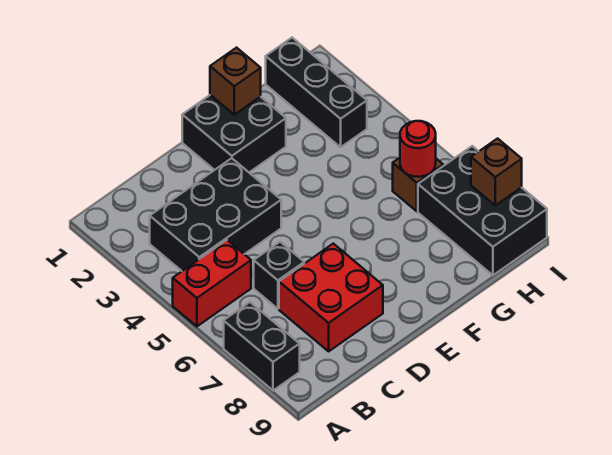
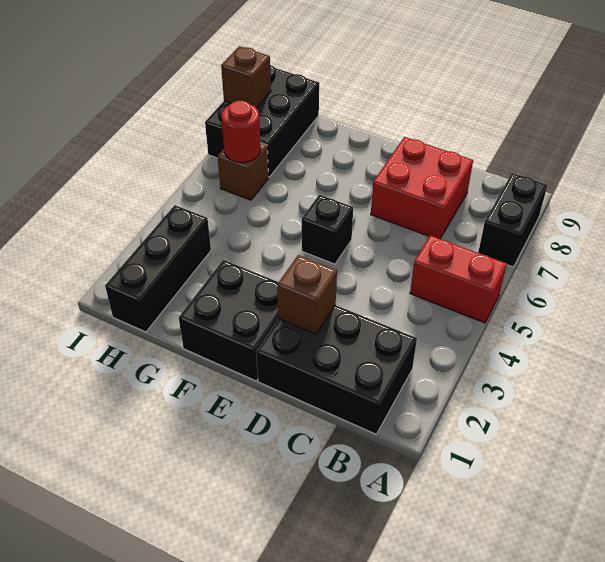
black brick B3:D4 level 1 -> black brick B1:D2 level 1
black brick C6 level 1 -> black brick E5 level 1
brown brick F1 level 2 -> brown brick D2 level 2

